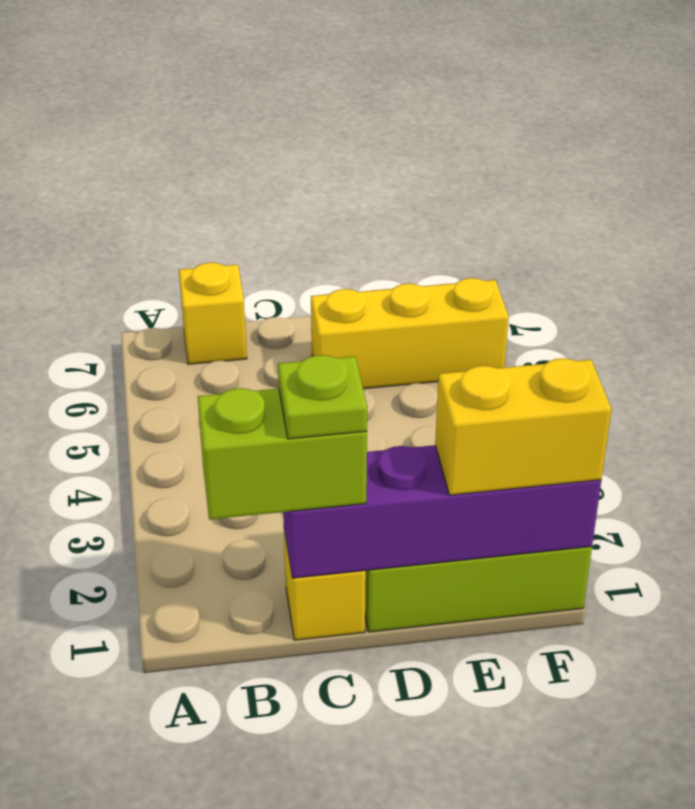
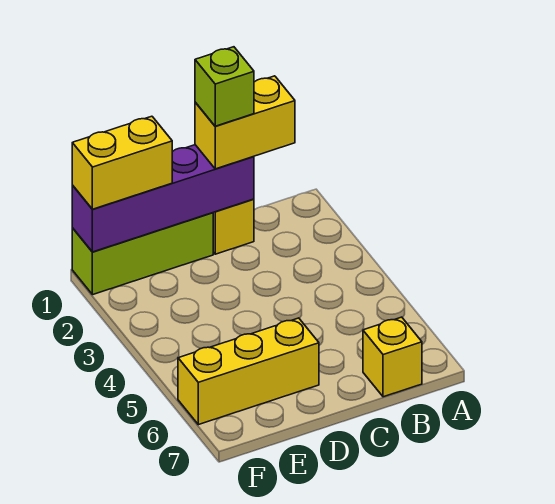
lime brick B1:C1 level 3 -> yellow brick B1:C1 level 3
lime plate C1 level 4 -> lime brick C1 level 4

